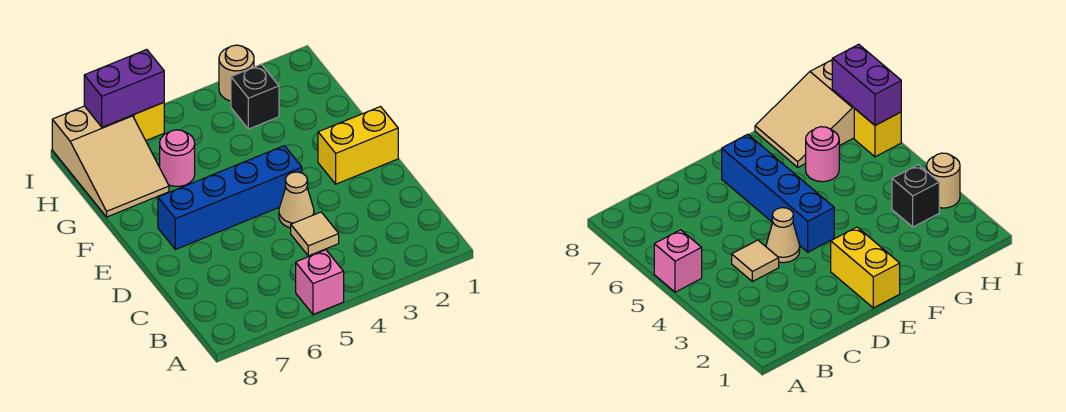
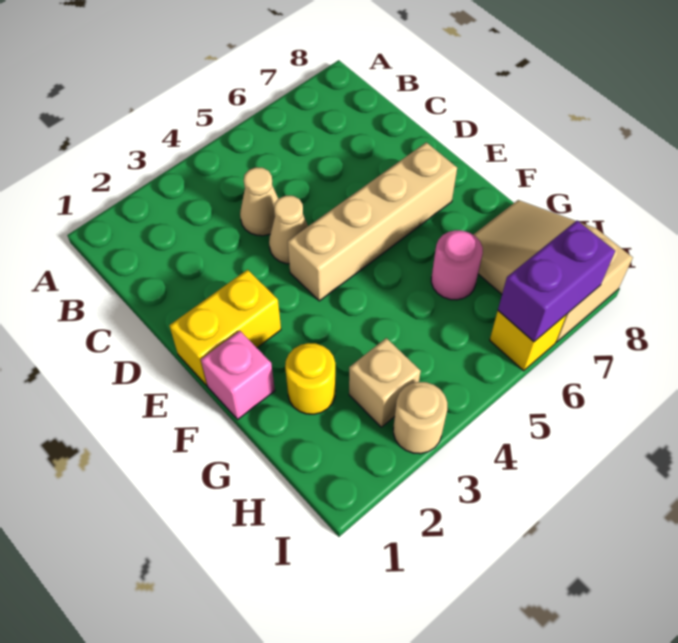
pink brick A5 level 1 -> pink brick F1 level 1
tan tile C4 level 1 -> tan cone C4 level 1
blue brick E4:E7 level 1 -> tan brick E4:E7 level 1
none -> yellow round brick G2 level 1
black brick H3 level 1 -> tan brick H3 level 1

